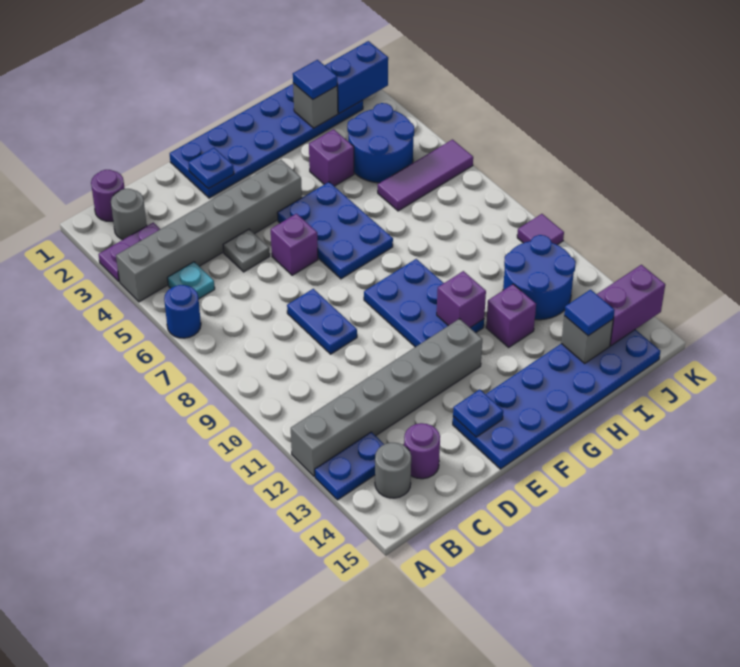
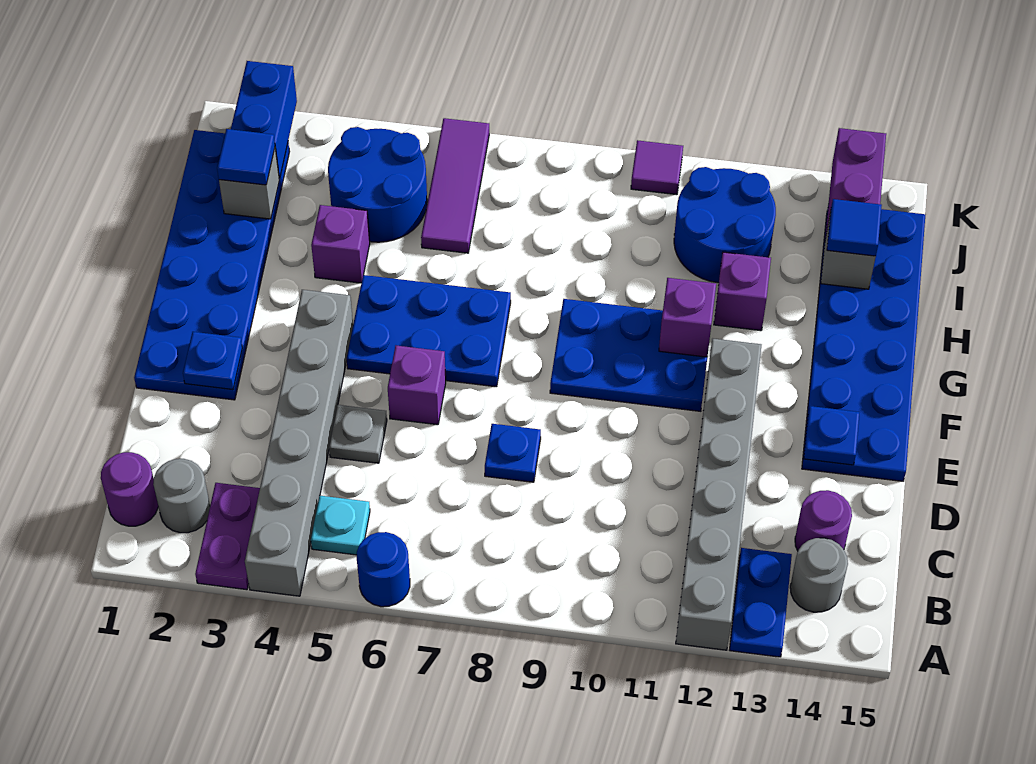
blue plate D8:D9 level 1 -> blue plate D8 level 1

